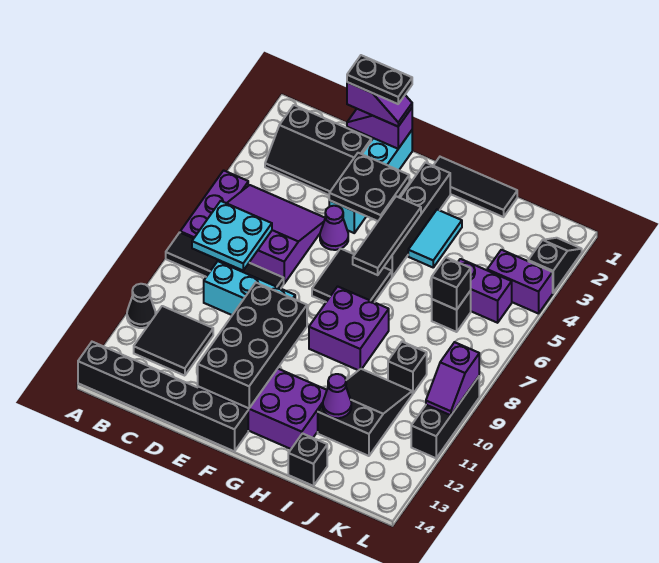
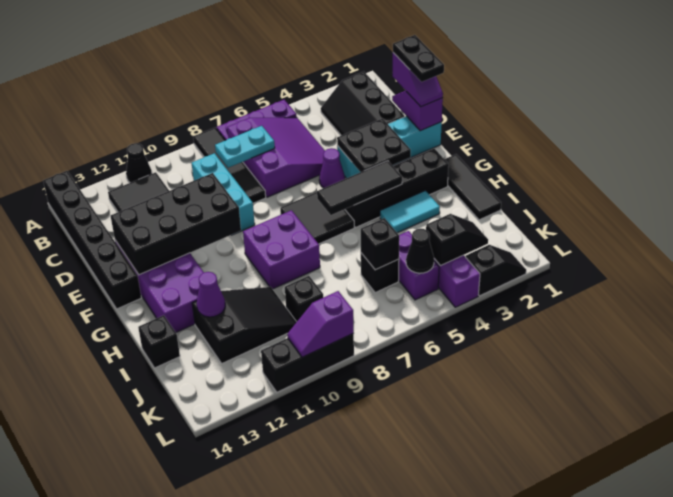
cyan plate B7:C8 level 2 -> cyan plate C7:C8 level 2
none -> black slope K3:K4 level 2 top 4
none -> black cone K5 level 2

